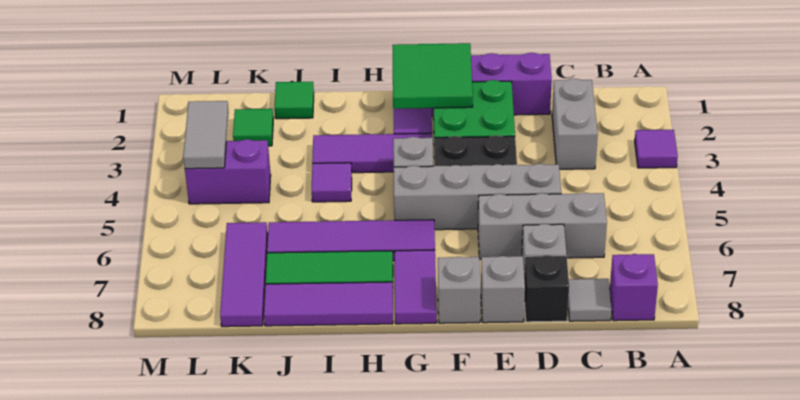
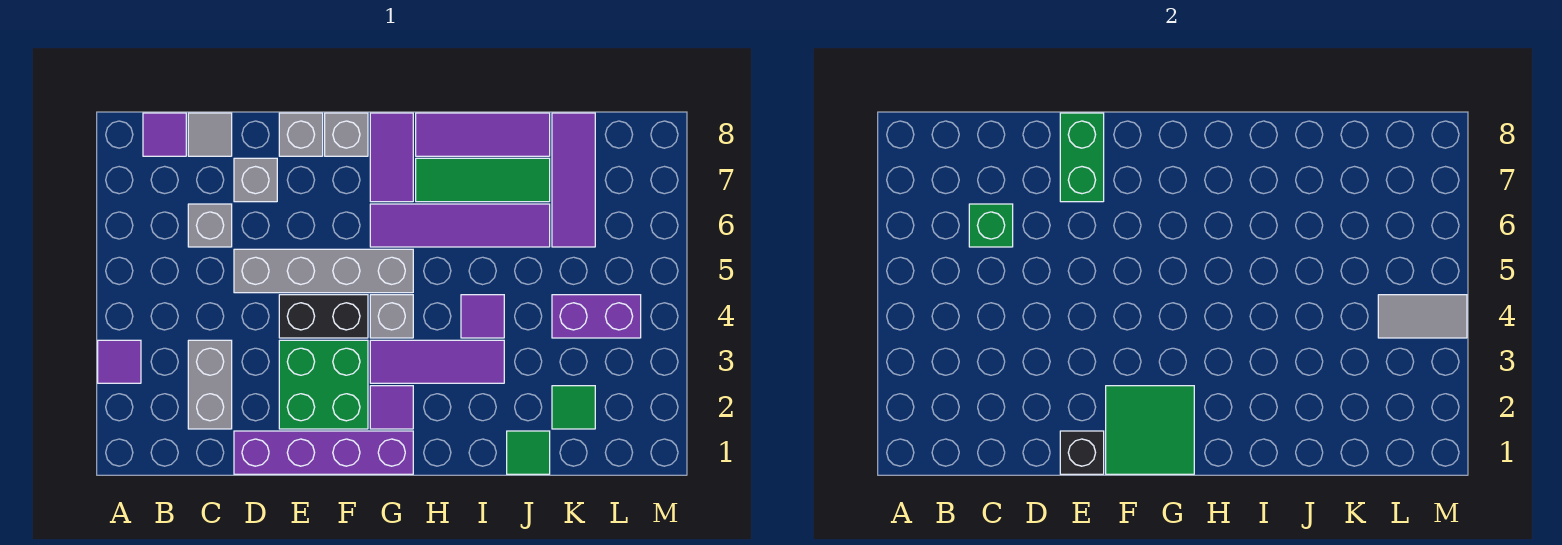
purple brick B8 level 1 -> purple tile B8 level 1
grey brick C6:E6 level 1 -> grey brick C6 level 1
none -> green brick C6 level 2
black brick D8 level 1 -> black brick E1 level 2
none -> green brick E7:E8 level 2
grey tile L3:L4 level 2 -> grey tile L4:M4 level 2

